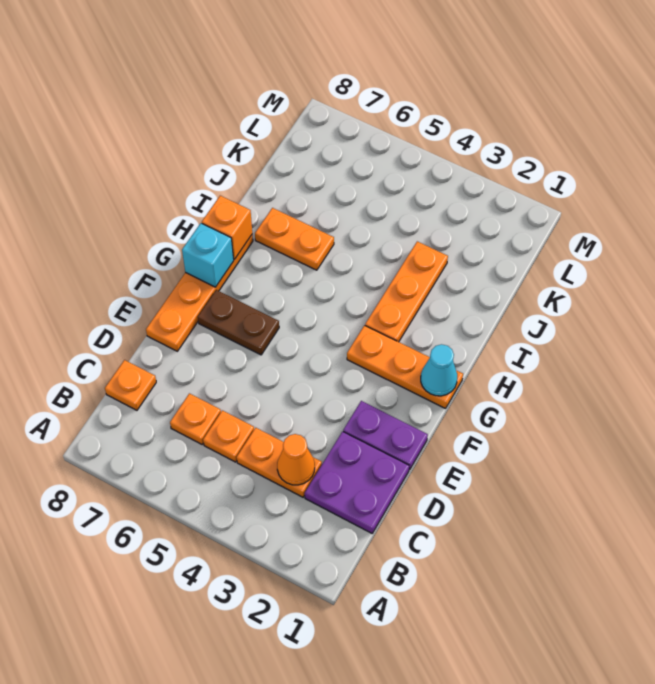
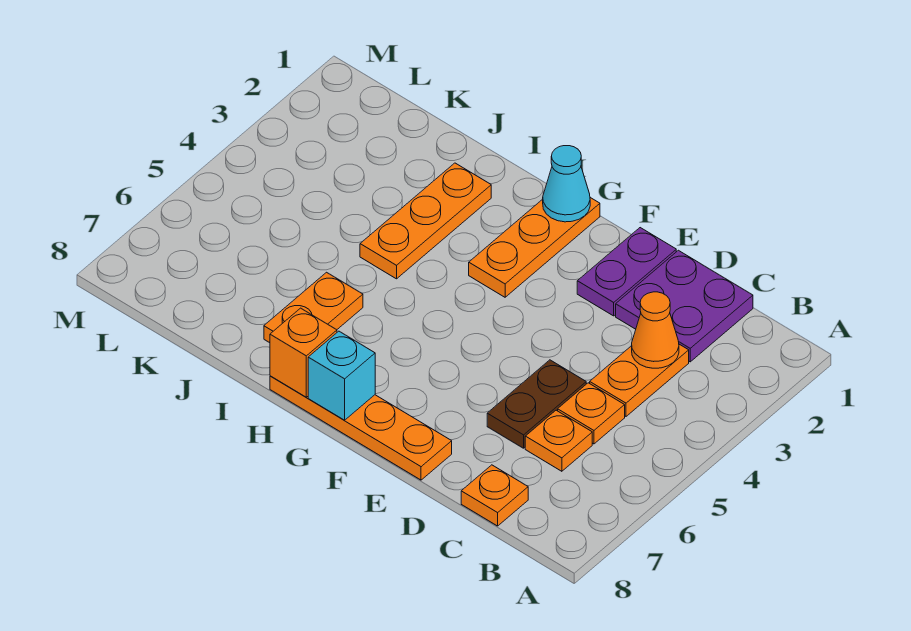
brown plate F6:F7 level 1 -> brown plate D5:D6 level 1
orange plate H3:J3 level 1 -> orange plate I2:I4 level 1

